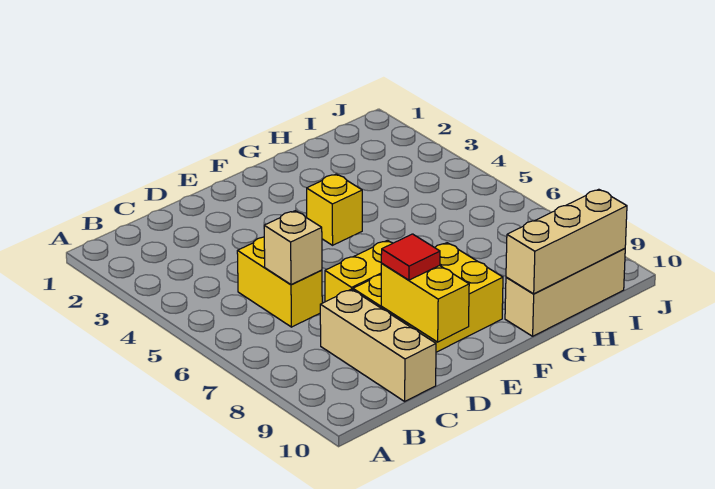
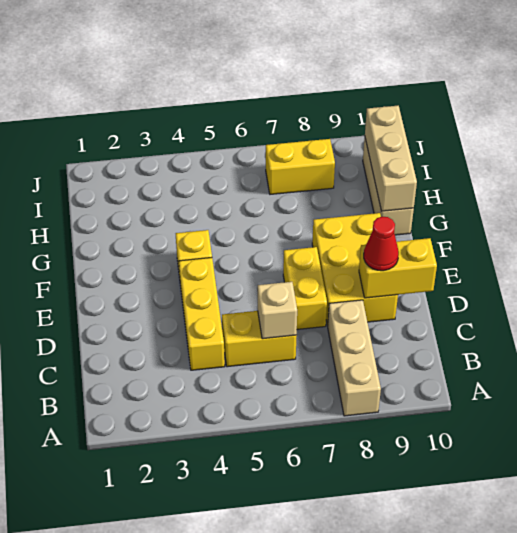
none -> yellow brick C4:E4 level 1
tan brick C8:C10 level 1 -> tan brick A8:C8 level 1
red tile D9 level 3 -> red cone D9 level 3
none -> yellow brick I7:I8 level 1

